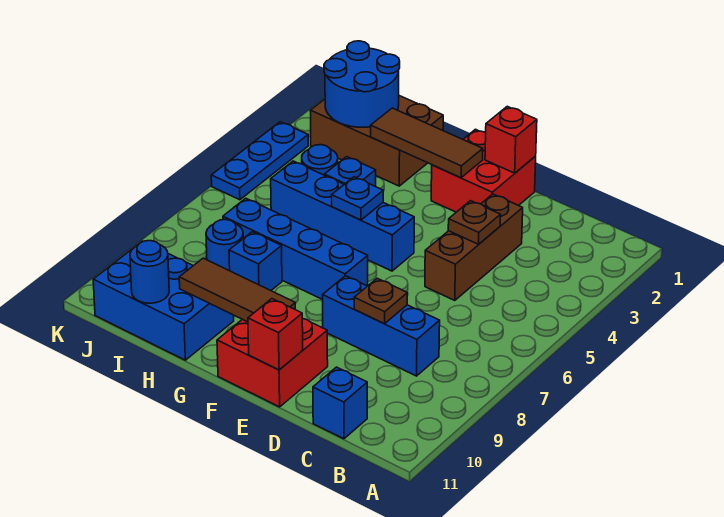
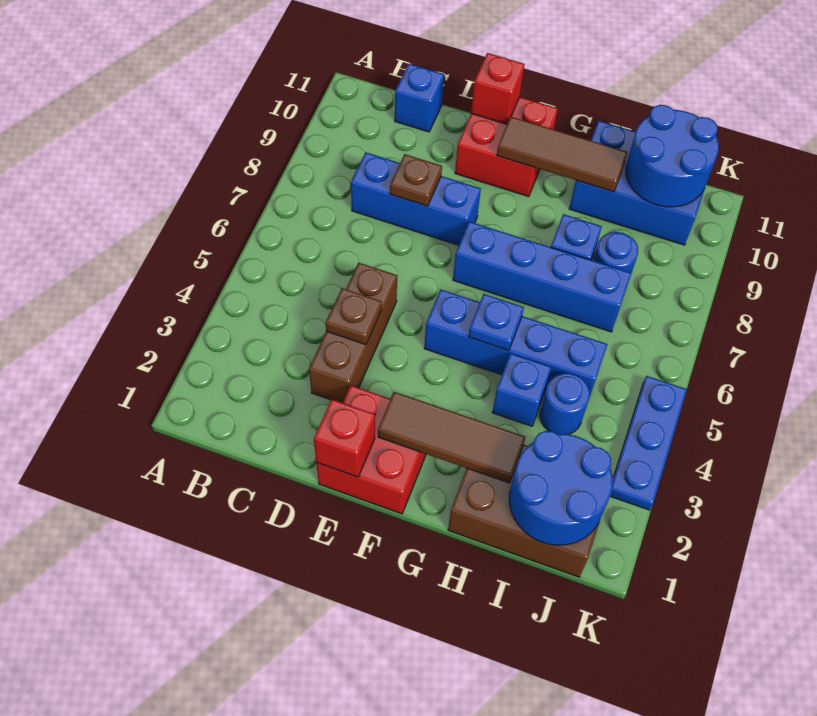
blue round brick I11 level 2 -> blue round brick I10:J11 level 2

